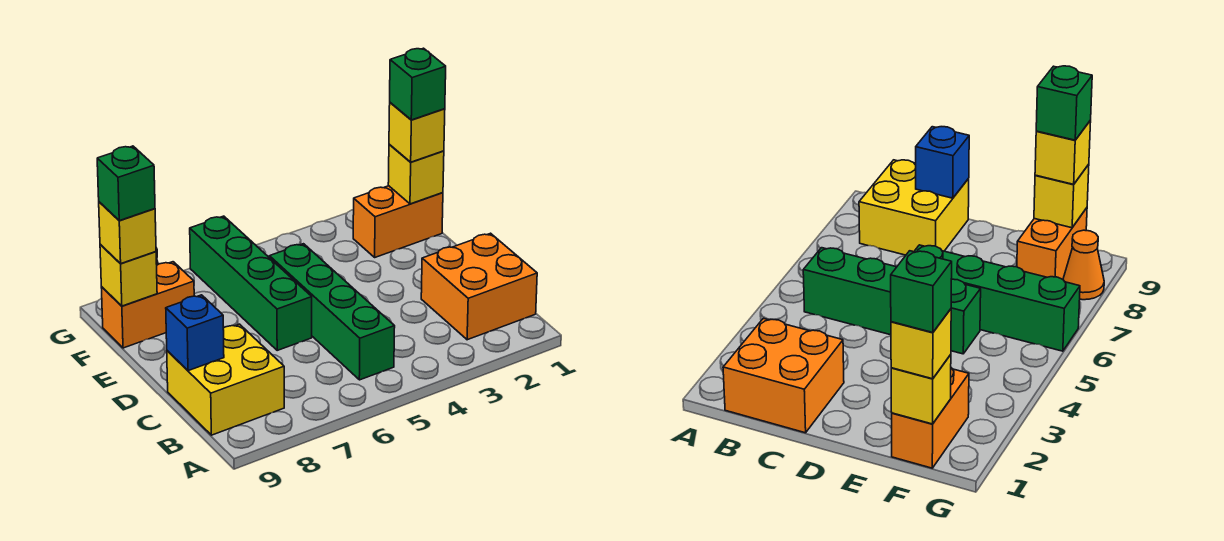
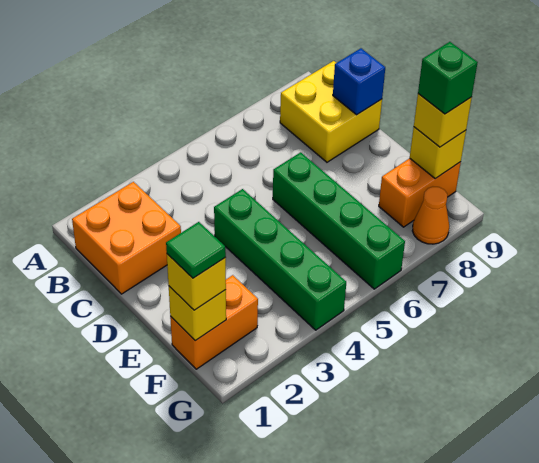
green brick B5:E5 level 1 -> green brick D4:G4 level 1
green brick F1 level 4 -> green tile F1 level 4

